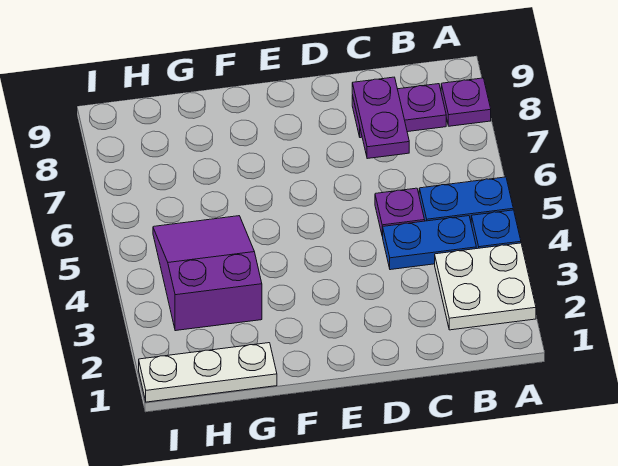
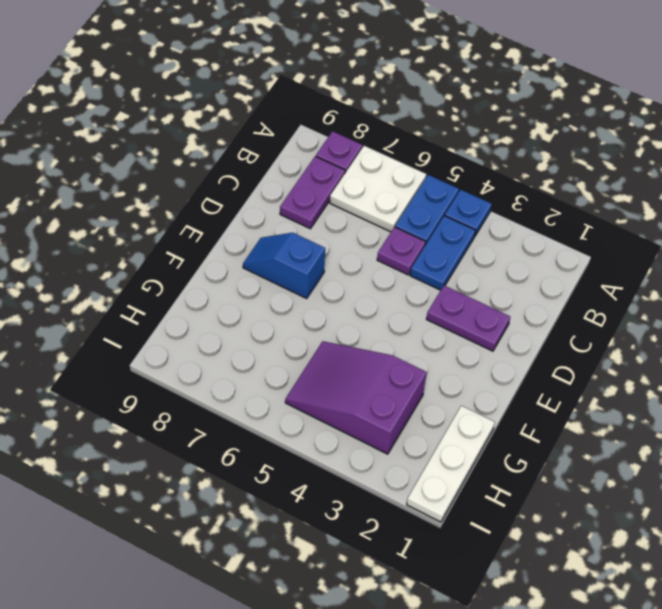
white plate A2:B3 level 1 -> white plate A6:B7 level 1
purple plate C7:C8 level 2 -> purple plate D2:D3 level 1
none -> blue slope E7:E8 level 1 top 7

